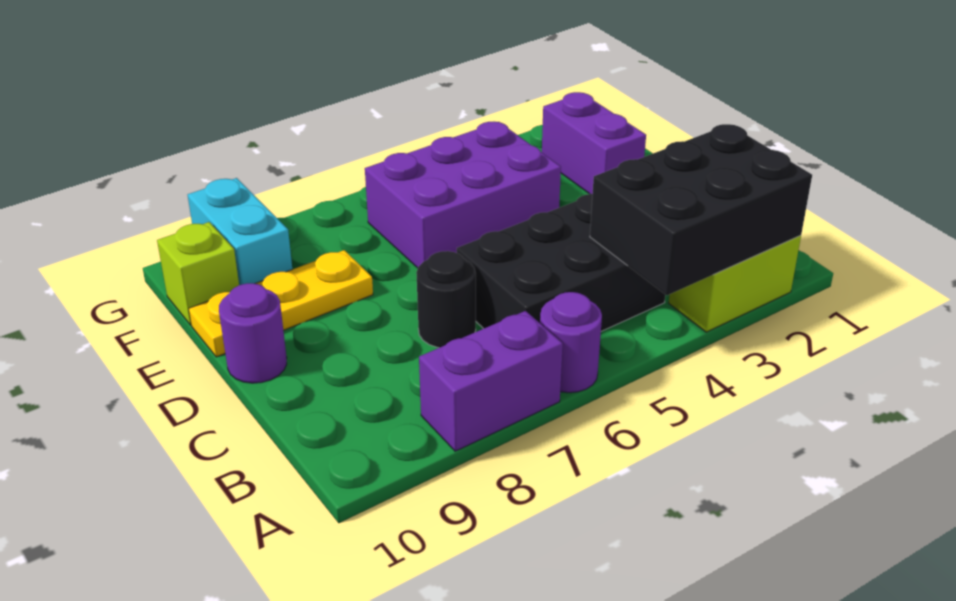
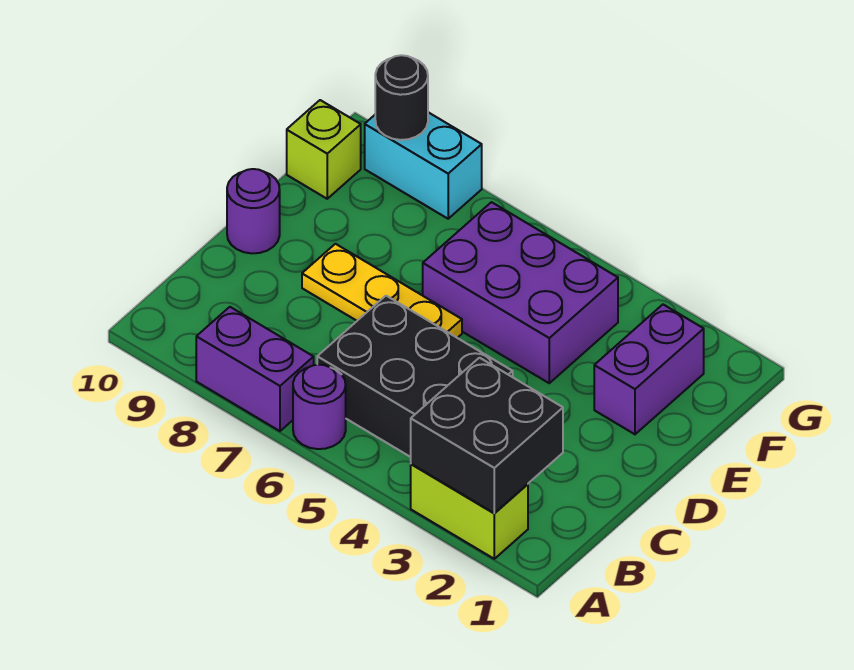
black brick A2:B4 level 2 -> black brick A2:B3 level 2
black round brick C7 level 1 -> black round brick G9 level 2
yellow plate E8:E10 level 1 -> yellow plate D6:D8 level 1
cyan brick F9:G9 level 1 -> cyan brick G8:G9 level 1

